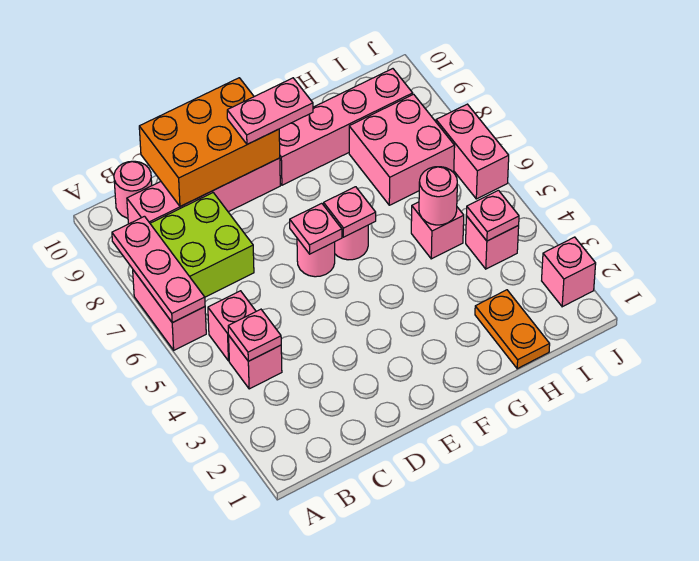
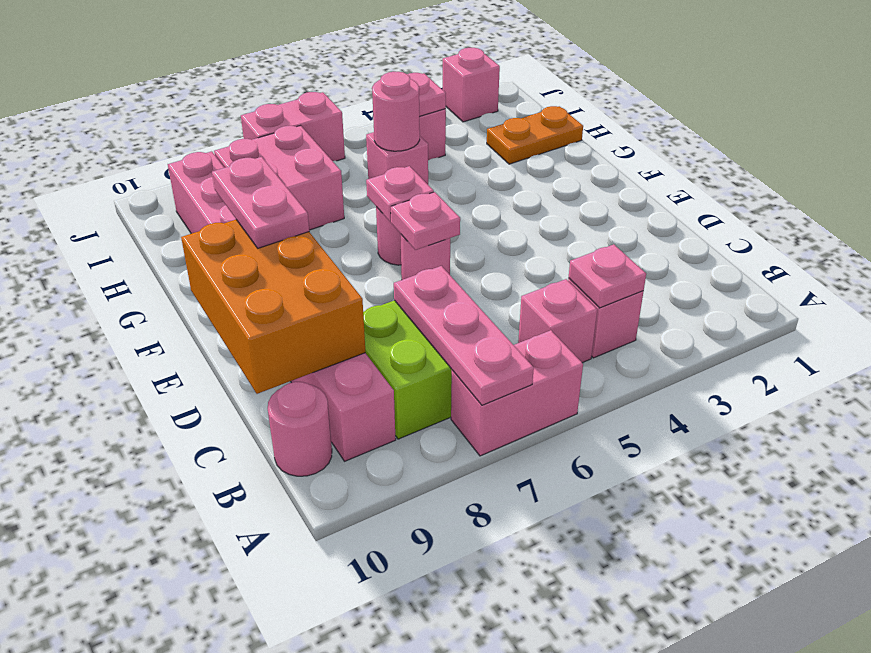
pink plate A6:A8 level 2 -> pink plate A7:C7 level 2

